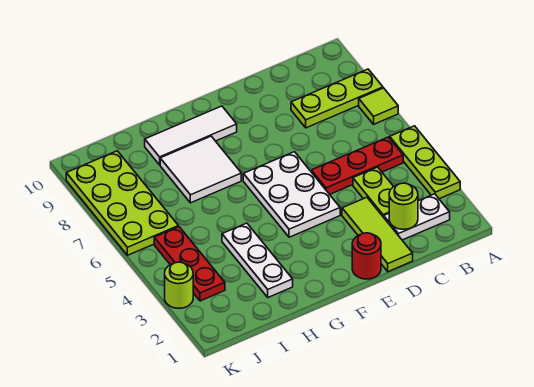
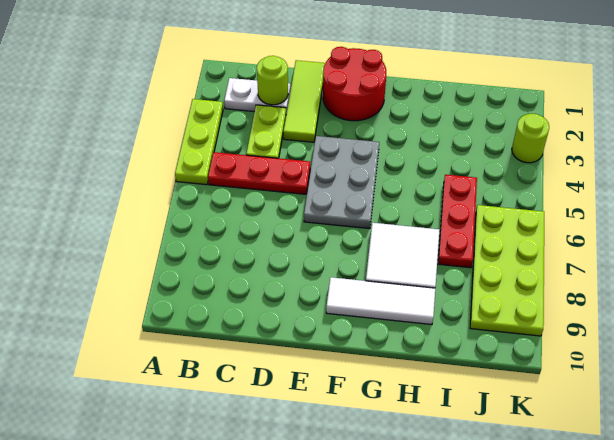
lime tile A7 level 1 -> none
lime plate A8:C8 level 1 -> none
red round brick E1 level 1 -> red round brick E1:F2 level 1
white plate E4:F6 level 1 -> grey plate E4:F6 level 1
white plate H2:H4 level 1 -> none
red plate J3:J5 level 1 -> red plate I5:I7 level 1

